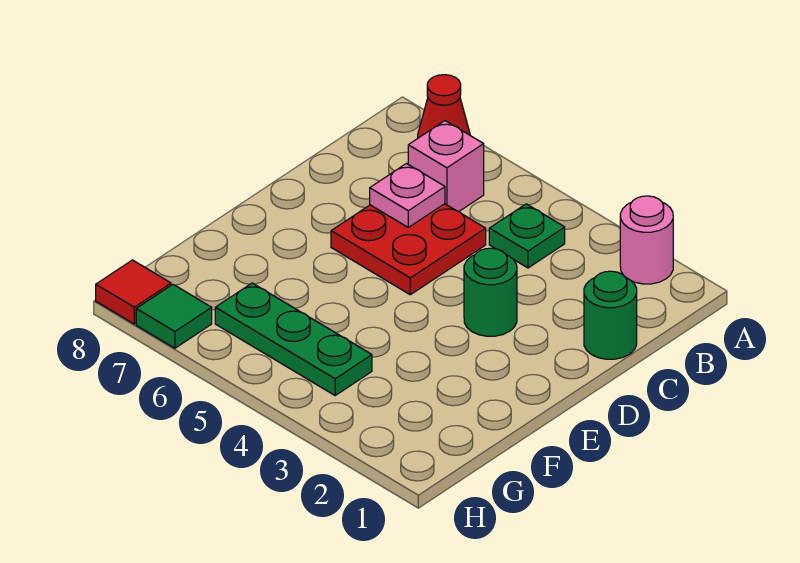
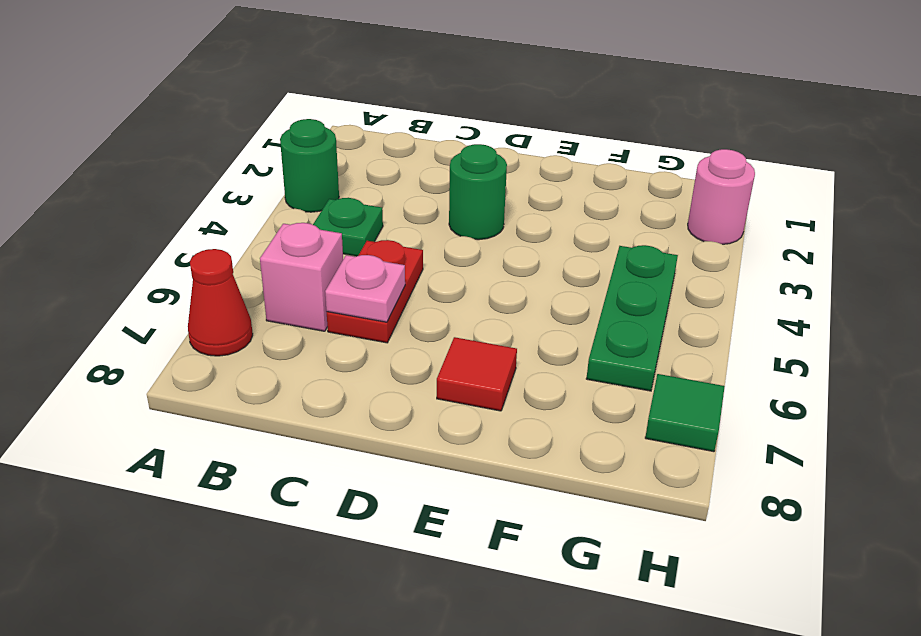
pink round brick A2 level 1 -> pink round brick H2 level 1
green round brick C1 level 1 -> green round brick A3 level 1
red plate C5:D6 level 1 -> red plate C5:C6 level 1
red tile H8 level 1 -> red tile E7 level 1

